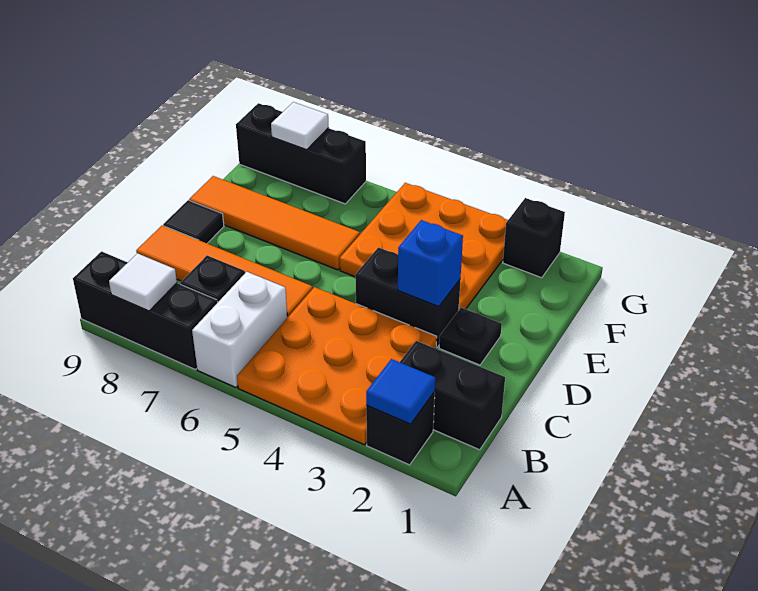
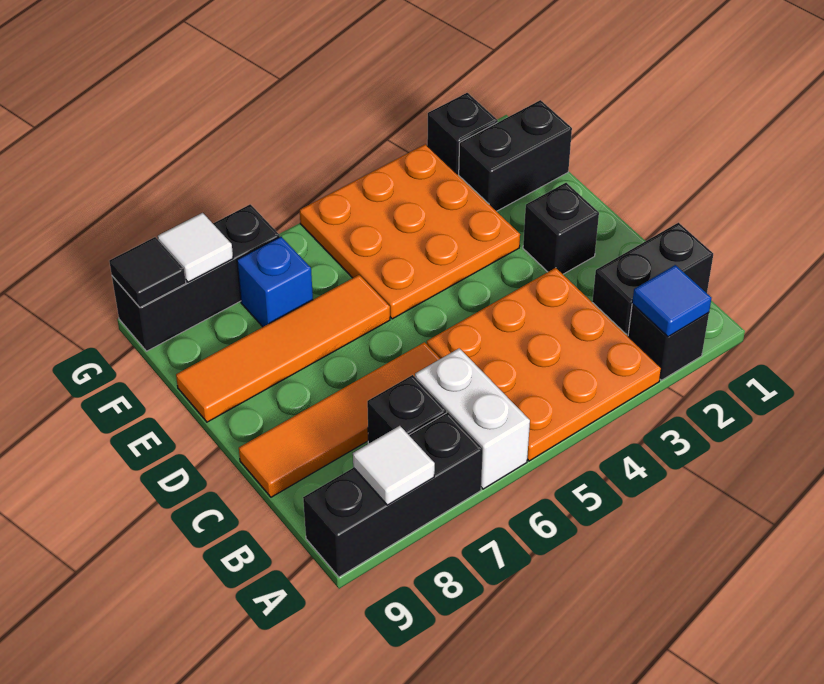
black plate D2 level 1 -> black brick D2 level 1
black brick D3:D4 level 1 -> black brick F1:F2 level 1
blue brick D3 level 2 -> blue brick F7 level 1
black tile D9 level 1 -> black tile G9 level 2

